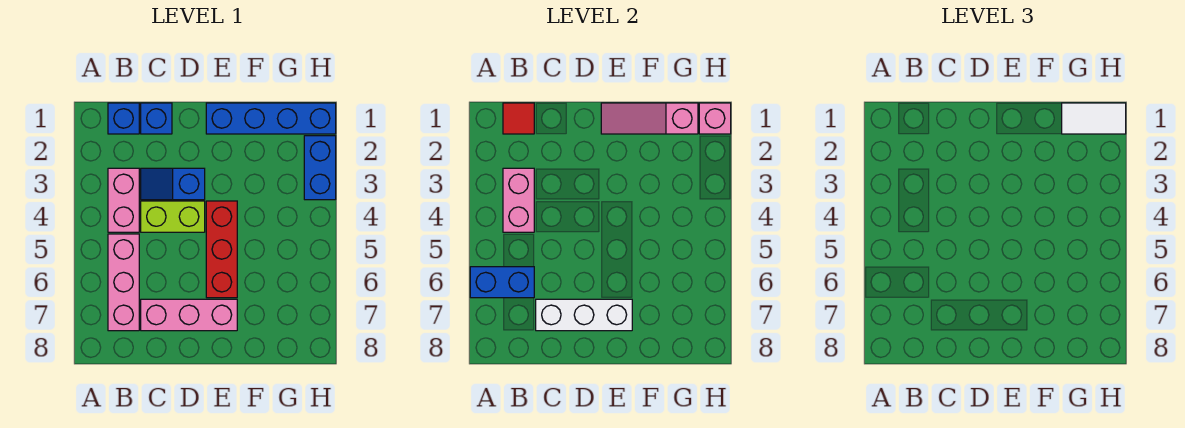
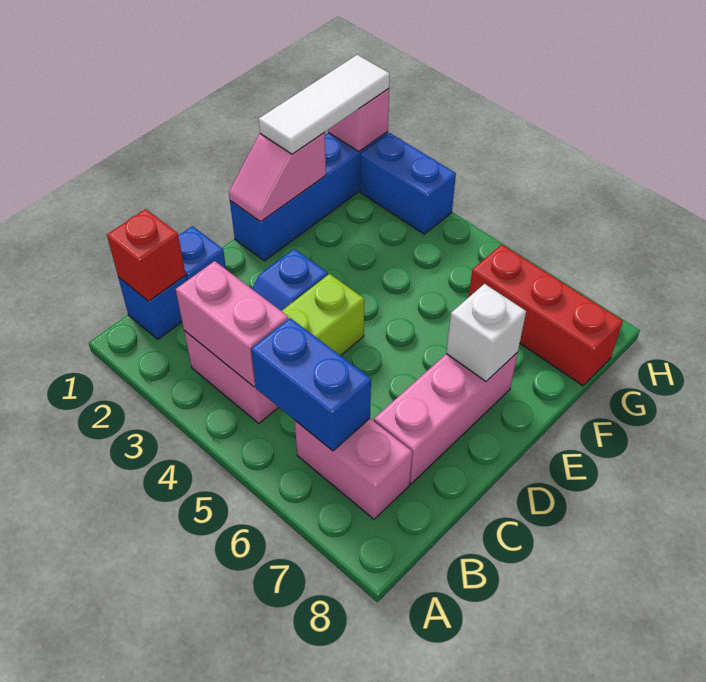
blue brick A6:B6 level 2 -> blue brick B5:B6 level 2
red tile B1 level 2 -> red brick B1 level 2
pink brick B5:B7 level 1 -> pink brick B6:B7 level 1
white brick C7:E7 level 2 -> white brick E7 level 2
pink slope E1:G1 level 2 top G -> pink slope E1:F1 level 2 top F
red brick E4:E6 level 1 -> red brick G6:G8 level 1
white tile G1:H1 level 3 -> white tile F1:H1 level 3

